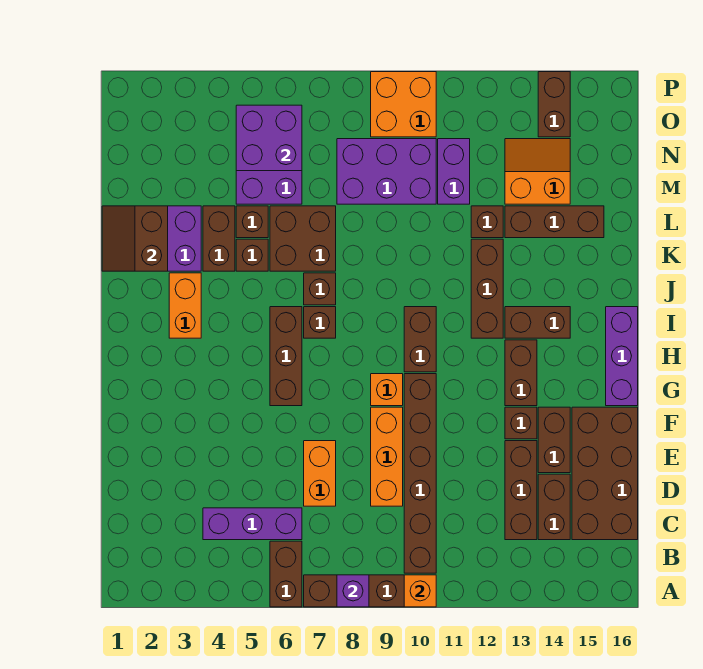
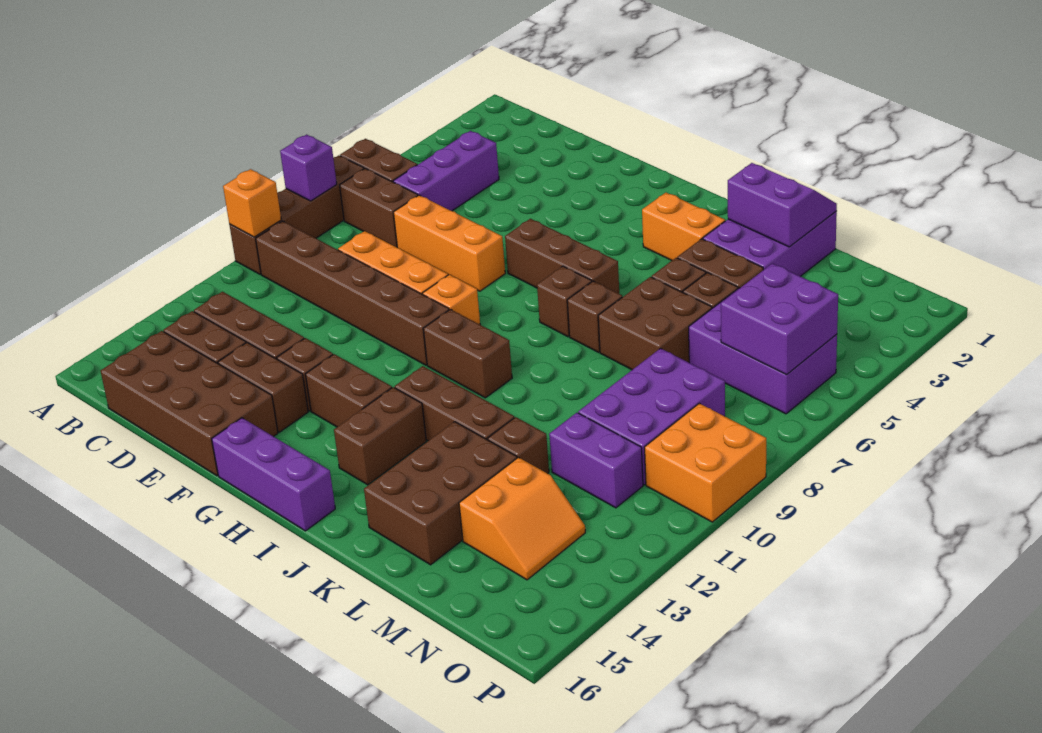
orange brick D7:E7 level 1 -> orange brick D7:F7 level 1
brown slope K1:L2 level 2 top 2 -> purple slope K1:L2 level 2 top 2
brown brick L13:L15 level 1 -> brown brick K13:L15 level 1
brown brick O14:P14 level 1 -> brown brick B7:C7 level 1

